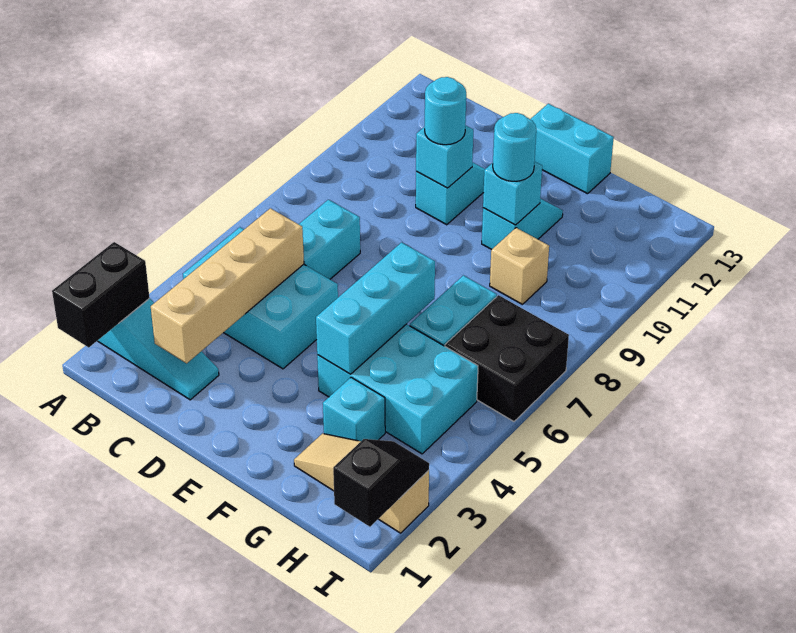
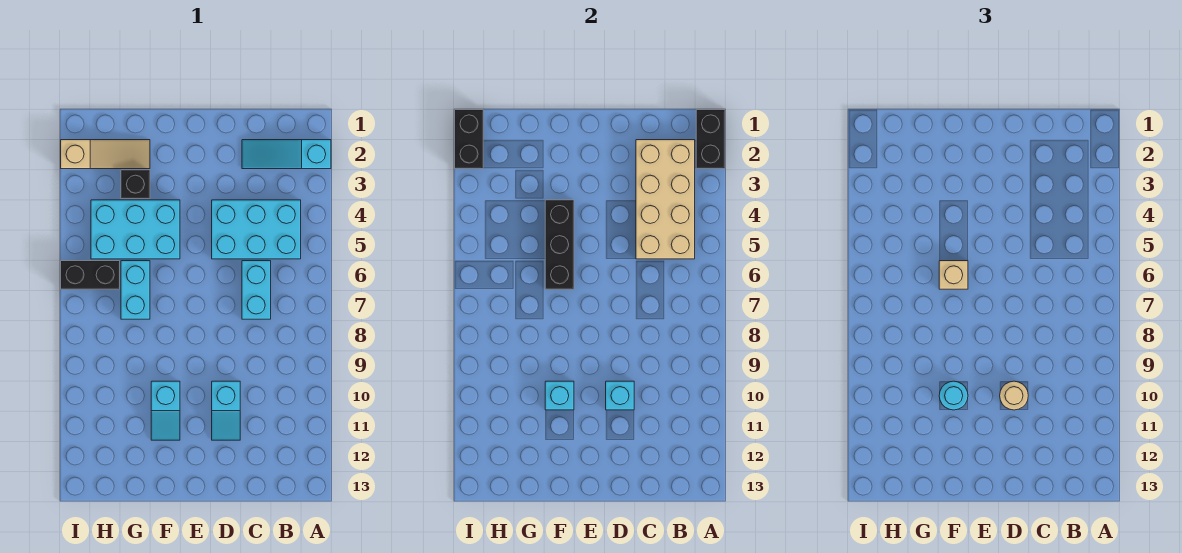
tan brick C2:C5 level 2 -> tan brick B2:C5 level 2
cyan round brick D10 level 3 -> tan round brick D10 level 3
cyan brick E13:F13 level 1 -> none
cyan brick F4:F6 level 2 -> black brick F4:F6 level 2
cyan brick G3 level 1 -> black brick G3 level 1
tan brick G9 level 1 -> tan brick F6 level 3
black brick H6:I7 level 1 -> black brick H6:I6 level 1
black slope I1:I2 level 2 top 1 -> black brick I1:I2 level 2

